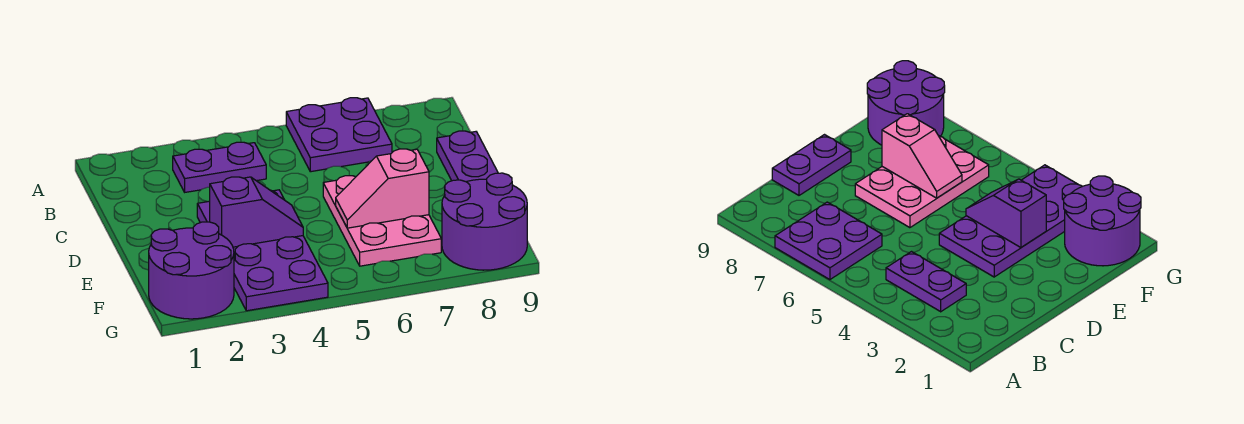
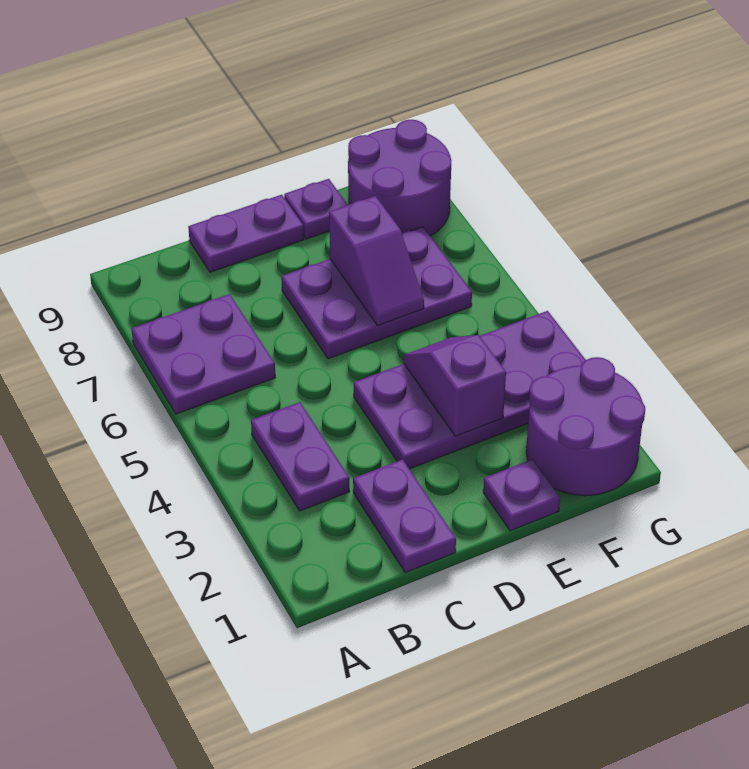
none -> purple plate C1:C2 level 1
pink plate D6:F7 level 1 -> purple plate D6:F7 level 1
none -> purple plate E1 level 1
pink slope E6:E7 level 2 top 7 -> purple slope E6:E7 level 2 top 7
none -> purple plate E9 level 1

